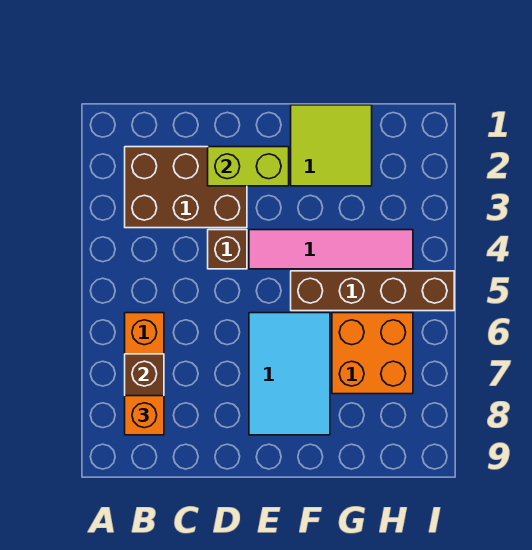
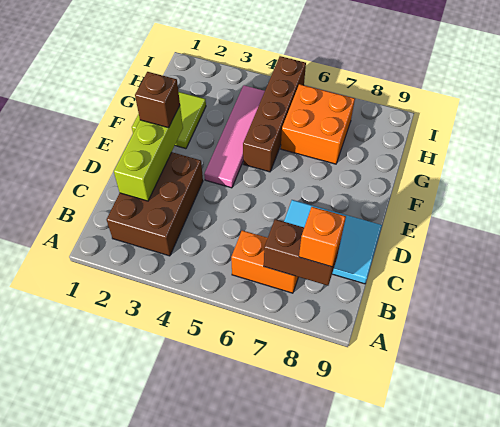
lime brick D2:E2 level 2 -> lime brick C2:E2 level 2
brown brick D4 level 1 -> brown brick E2 level 3
cyan tile E6:F8 level 1 -> cyan tile C7:D9 level 1

